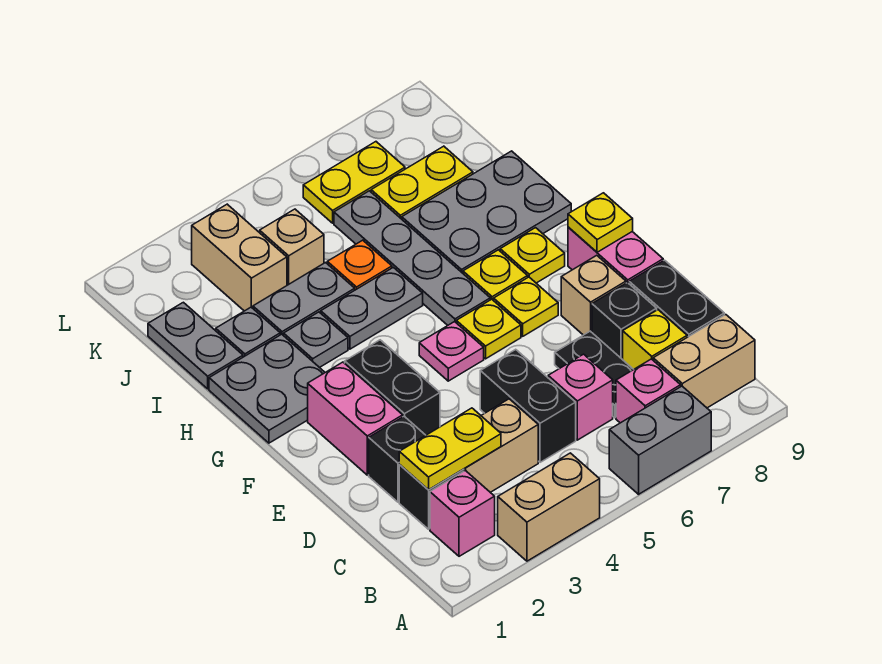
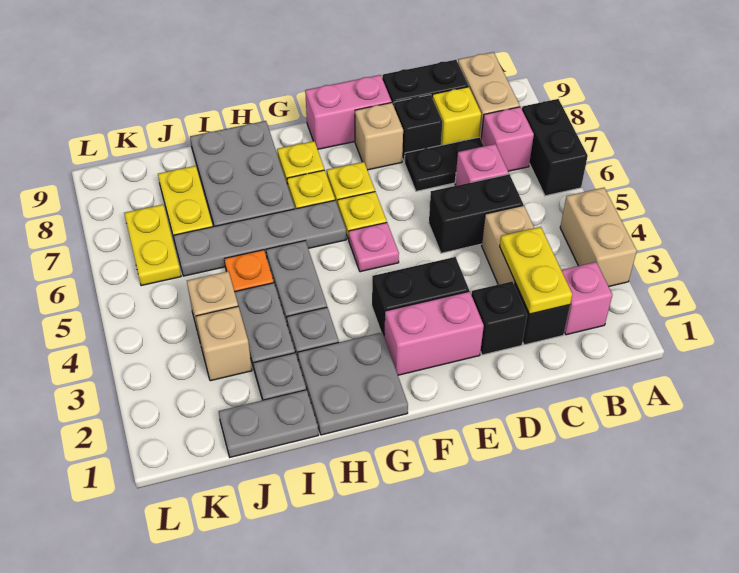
grey brick A6:A7 level 1 -> black brick A6:A7 level 1
yellow plate F9 level 2 -> none
tan brick J3:K3 level 1 -> tan brick J3 level 1

